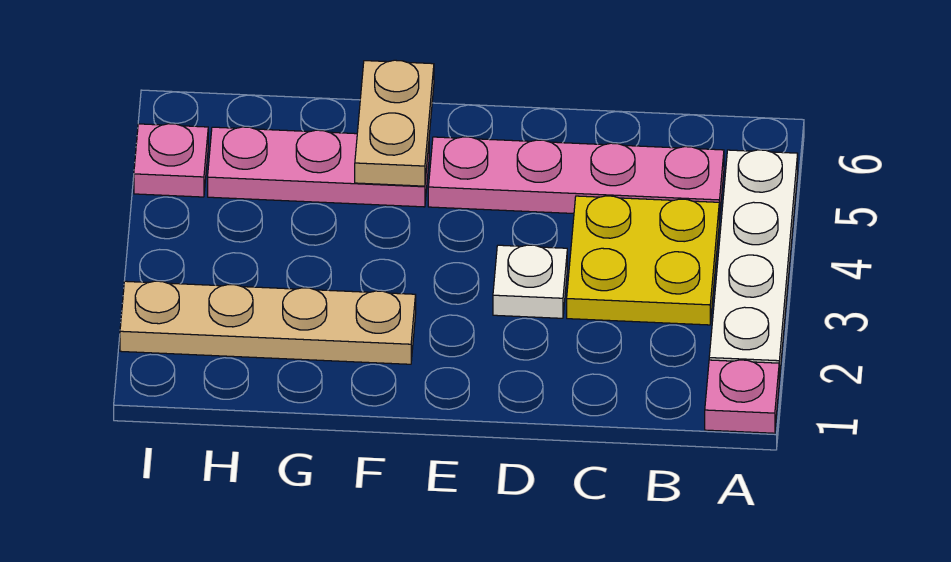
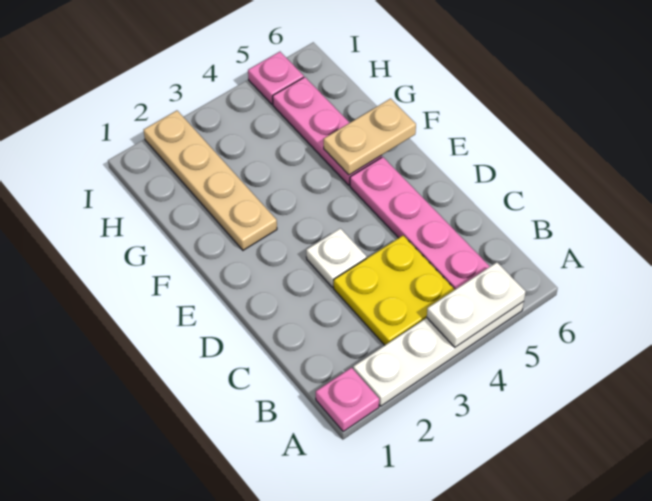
none -> white plate A4:A5 level 2

